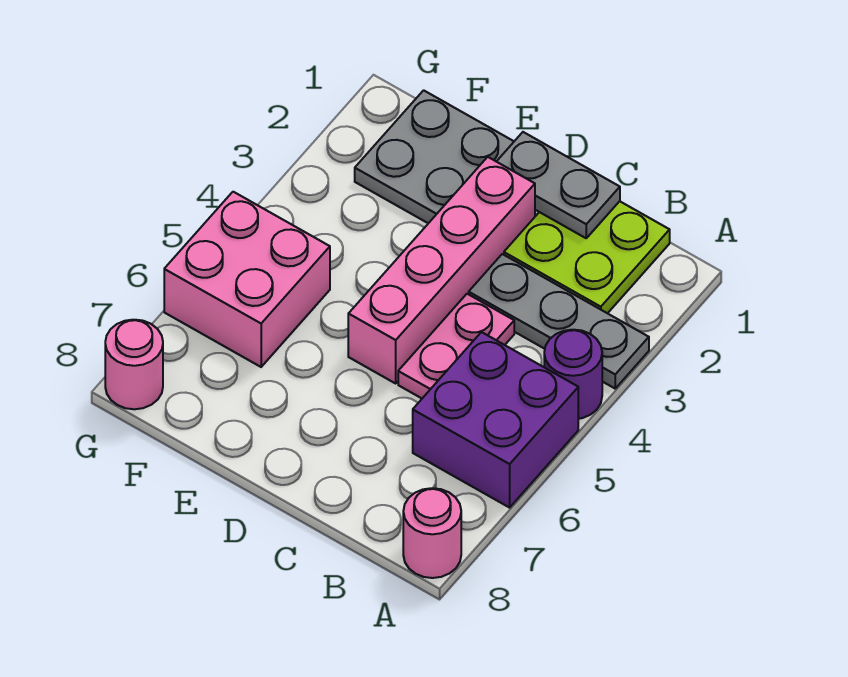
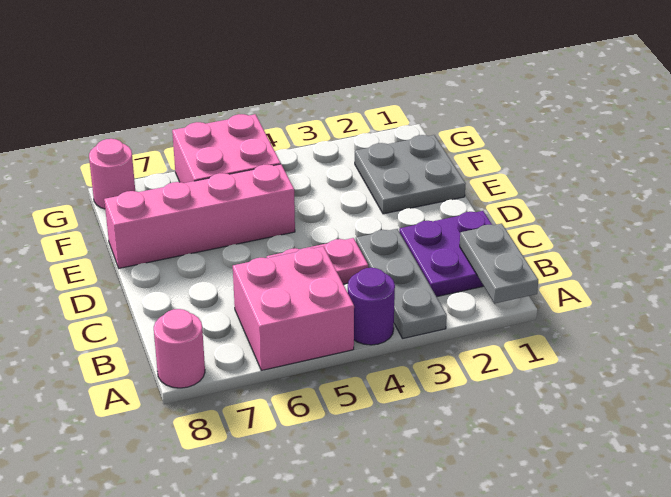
purple brick A5:B6 level 1 -> pink brick A5:B6 level 1
lime plate B1:C2 level 1 -> purple plate B1:C2 level 1
grey plate C1:D1 level 2 -> grey plate A1:B1 level 2
pink brick D2:D5 level 1 -> pink brick E5:E8 level 1

